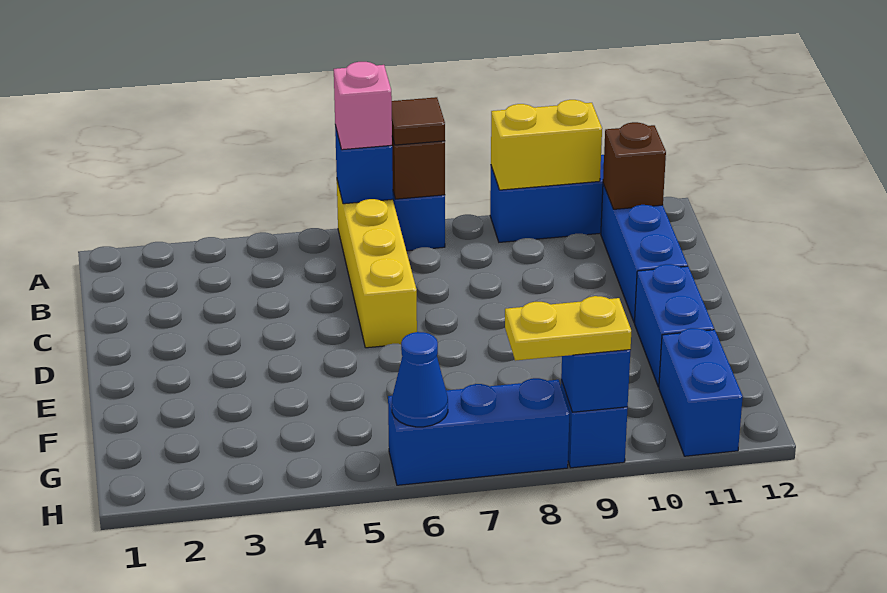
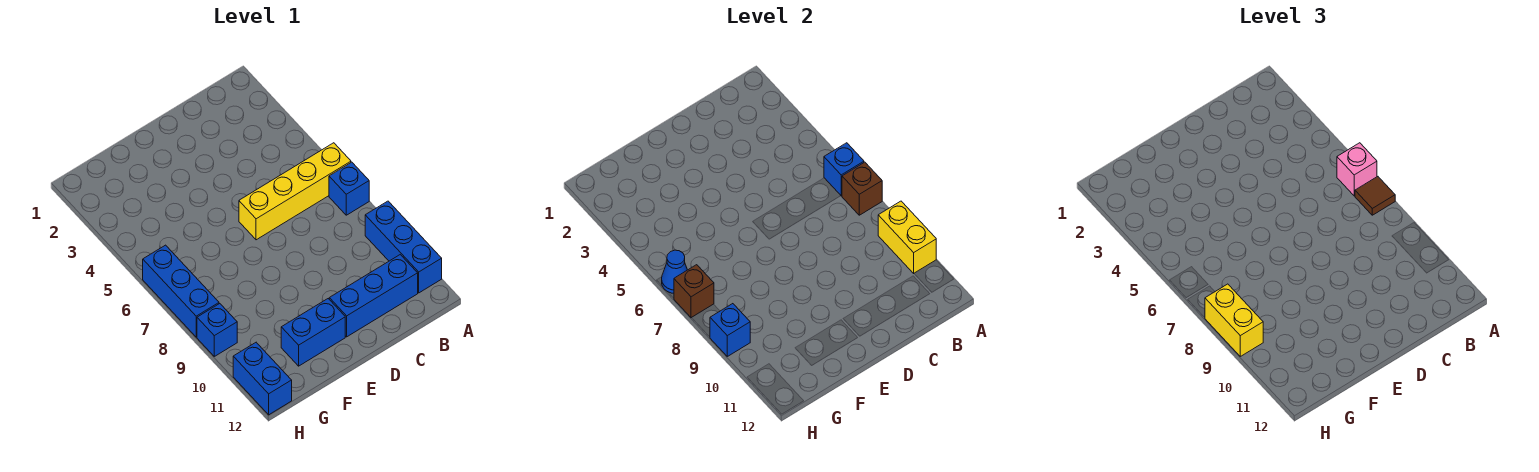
brown brick B11 level 2 -> brown brick H7 level 2
blue brick G11:H11 level 1 -> blue brick H11:H12 level 1
yellow plate H8:H9 level 3 -> yellow brick H8:H9 level 3

